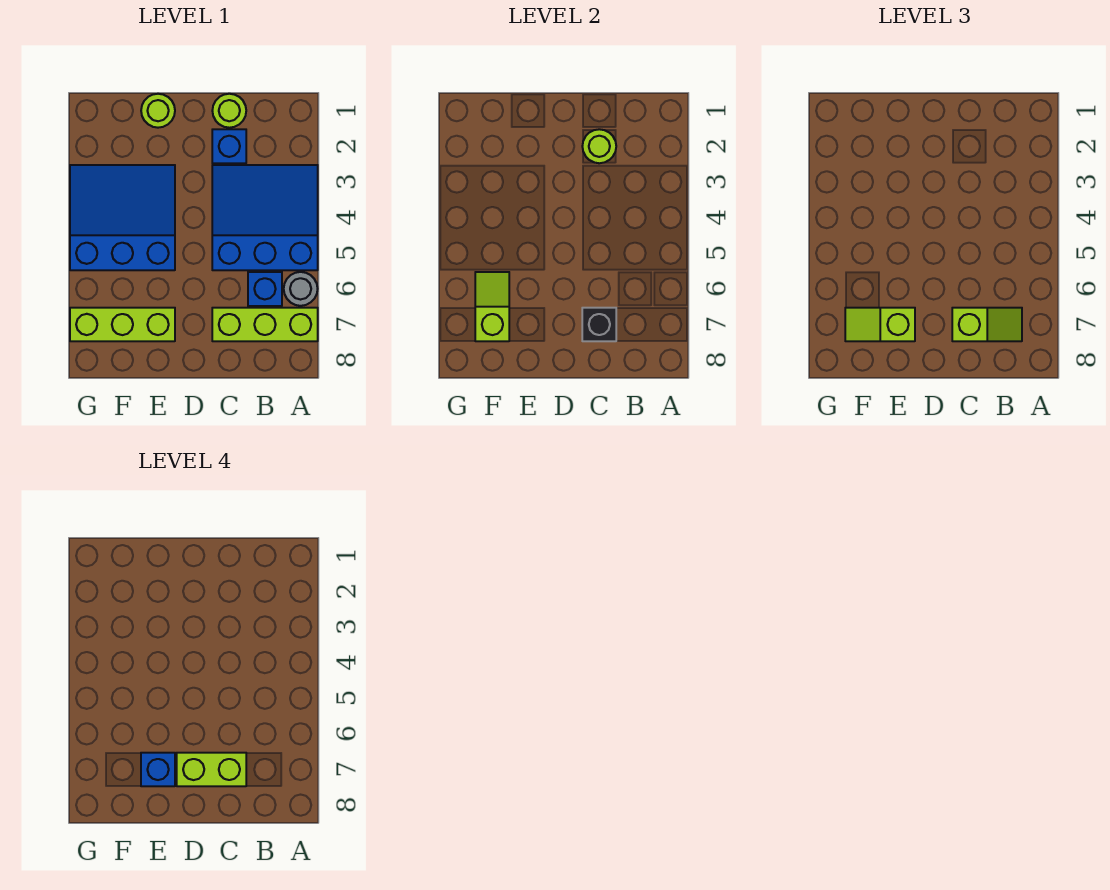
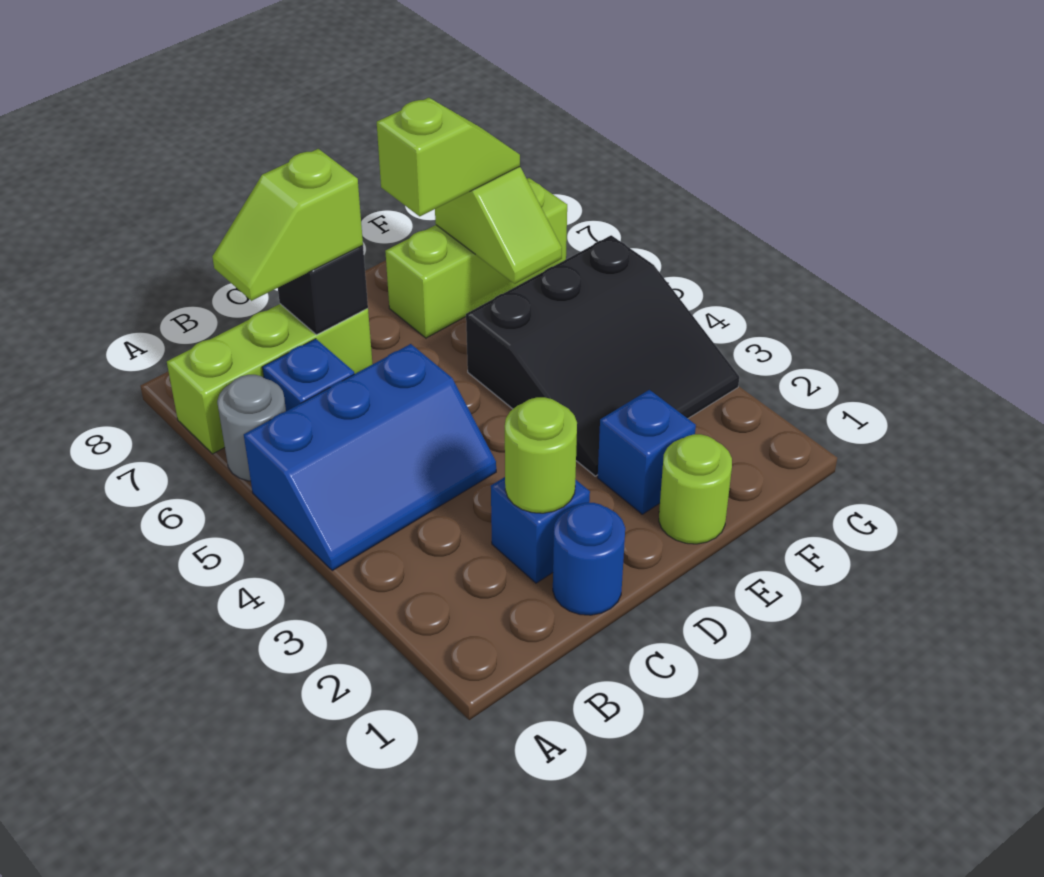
blue slope A3:C5 level 1 top 5 -> blue slope A4:C5 level 1 top 5
lime round brick C1 level 1 -> blue round brick C1 level 1
lime brick C7:D7 level 4 -> none
blue slope E3:G5 level 1 top 5 -> black slope E3:G5 level 1 top 5
blue brick E7 level 4 -> blue brick E2 level 1

